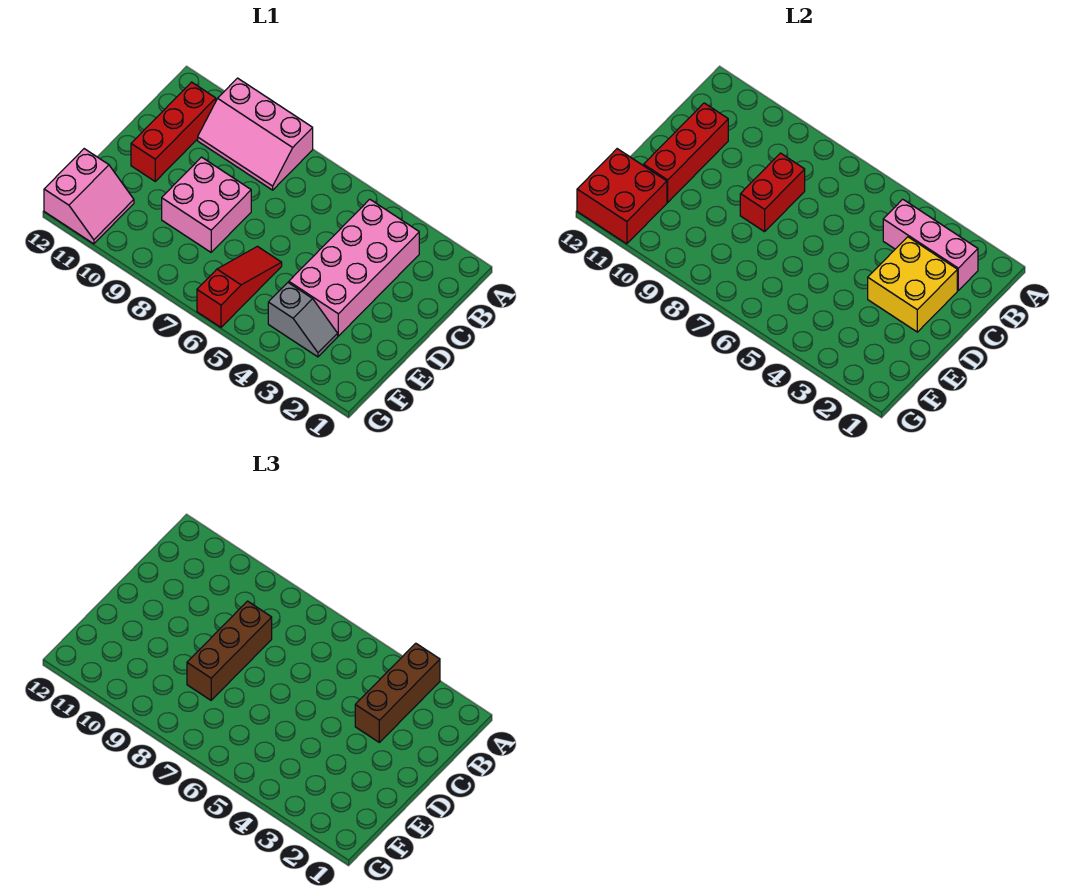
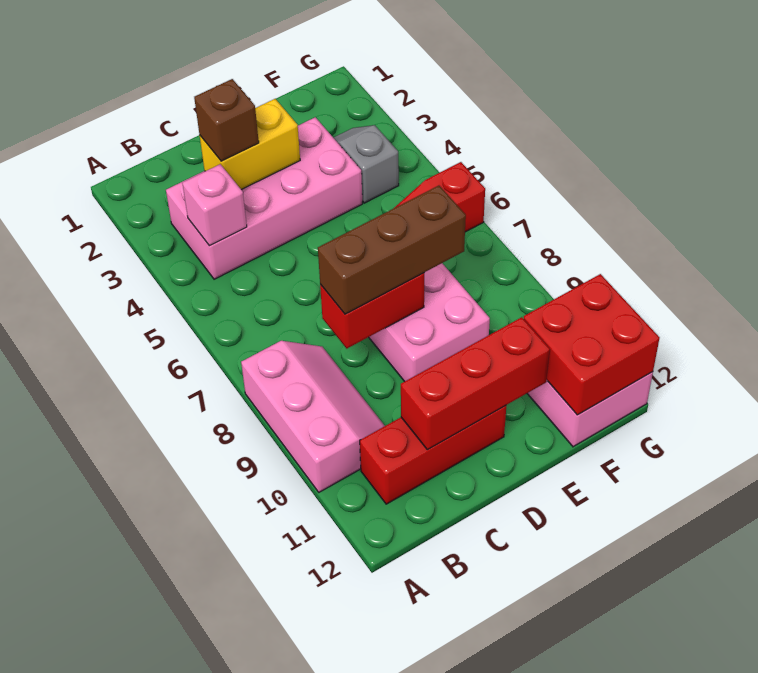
brown brick A3:C3 level 3 -> brown brick C3 level 3
pink brick B2:B4 level 2 -> pink brick B4 level 2
yellow brick C2:D3 level 2 -> yellow brick C3:D3 level 2

